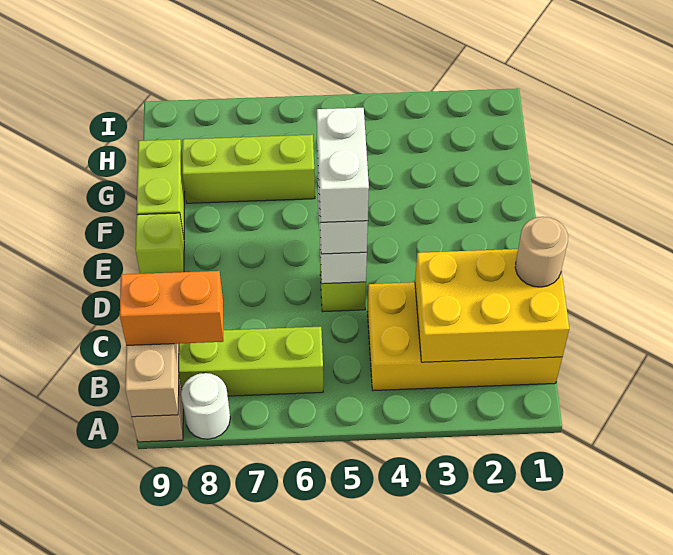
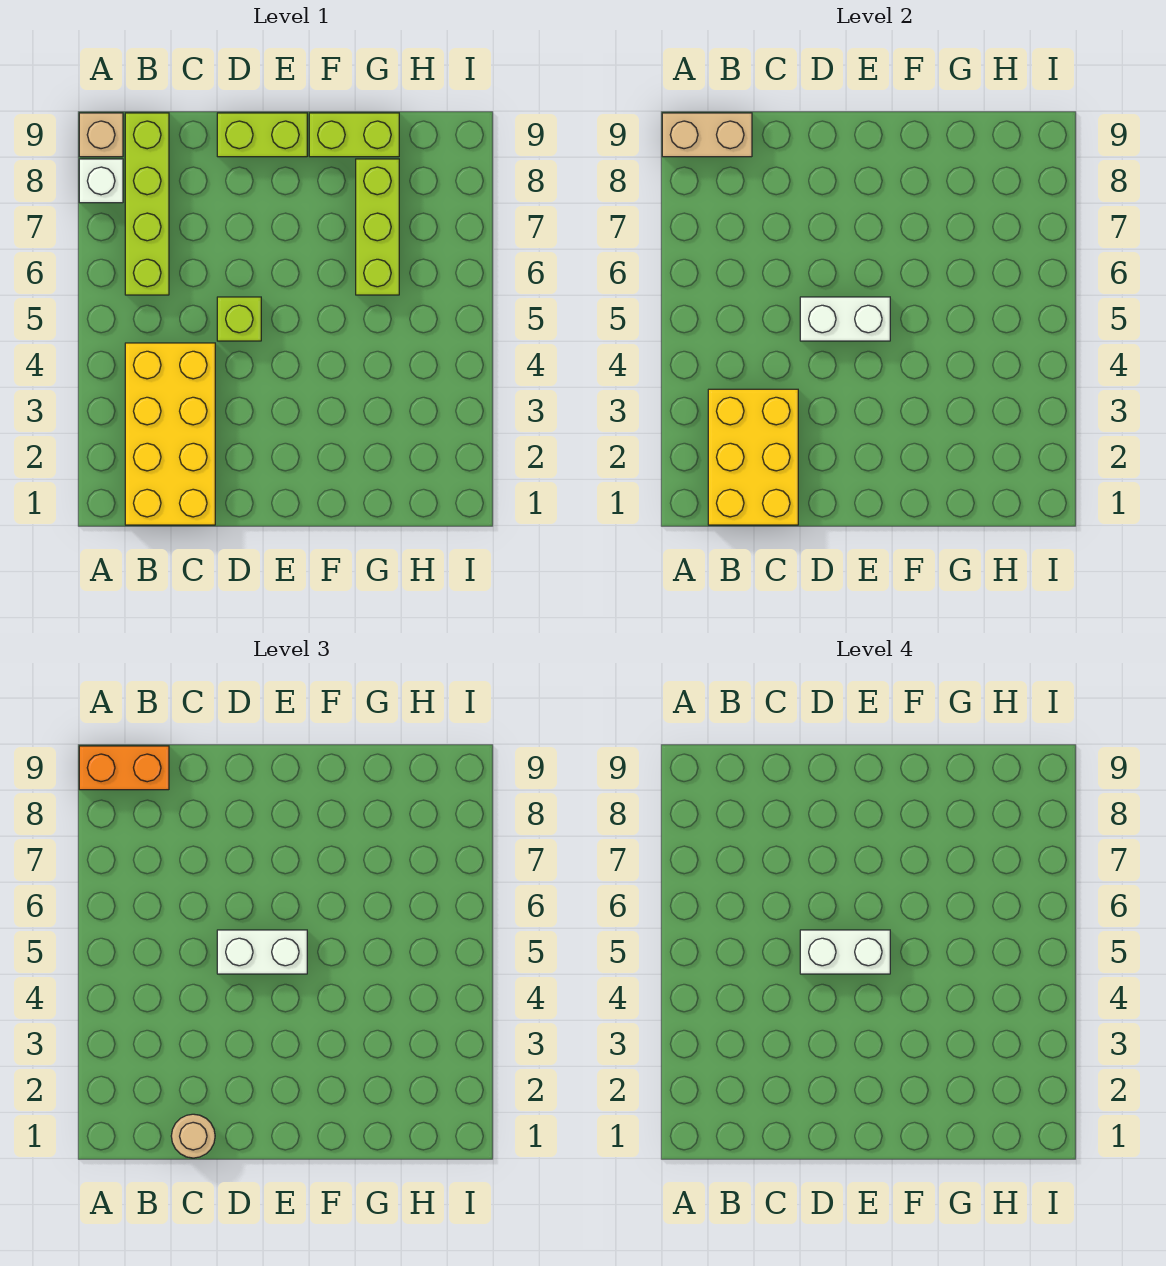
white round brick A8 level 1 -> white brick A8 level 1
orange brick B8:B9 level 3 -> orange brick A9:B9 level 3
lime brick E9 level 1 -> lime brick D9:E9 level 1

